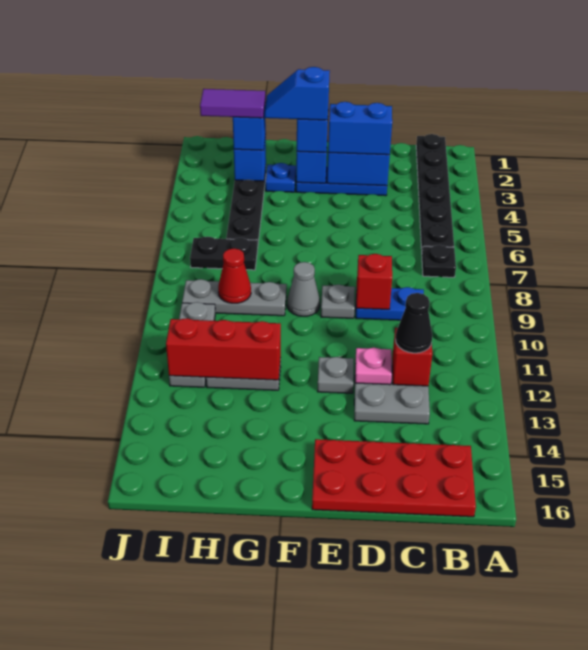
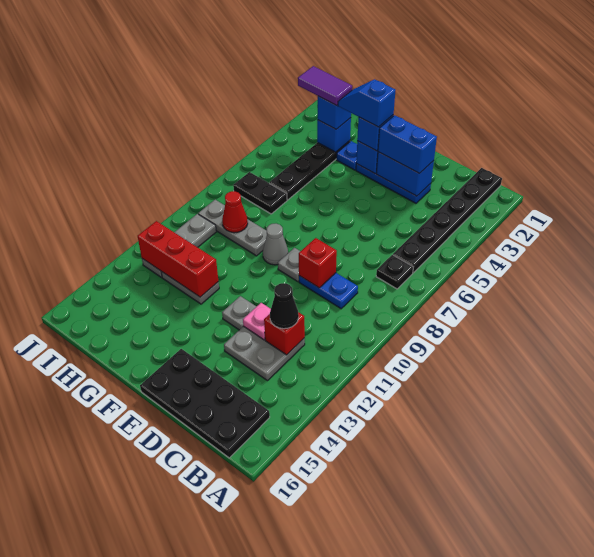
red plate B15:E16 level 1 -> black plate B15:E16 level 1

